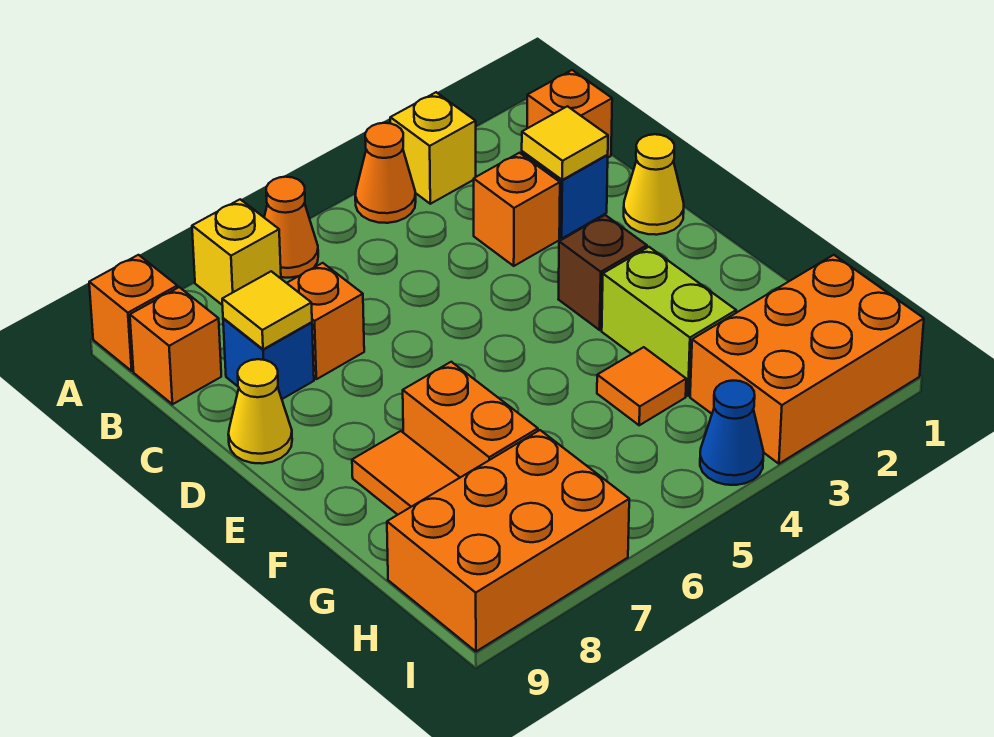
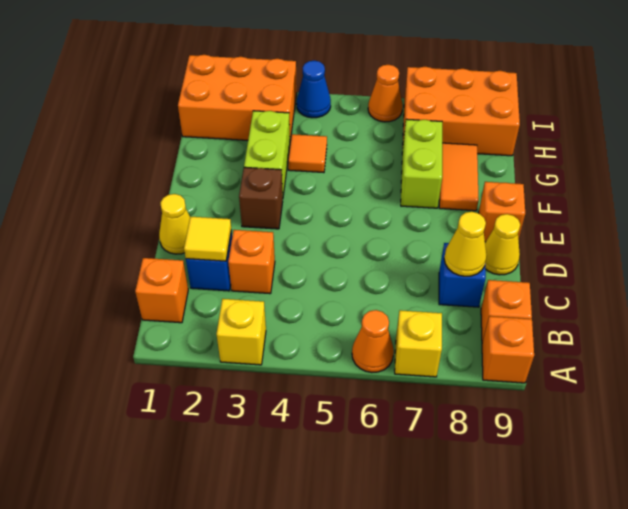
orange cone A4 level 1 -> orange cone I6 level 1
orange brick C7 level 1 -> orange brick E9 level 1
yellow tile C8 level 2 -> yellow cone C8 level 2
orange brick F7:G7 level 1 -> lime brick F7:G7 level 1

